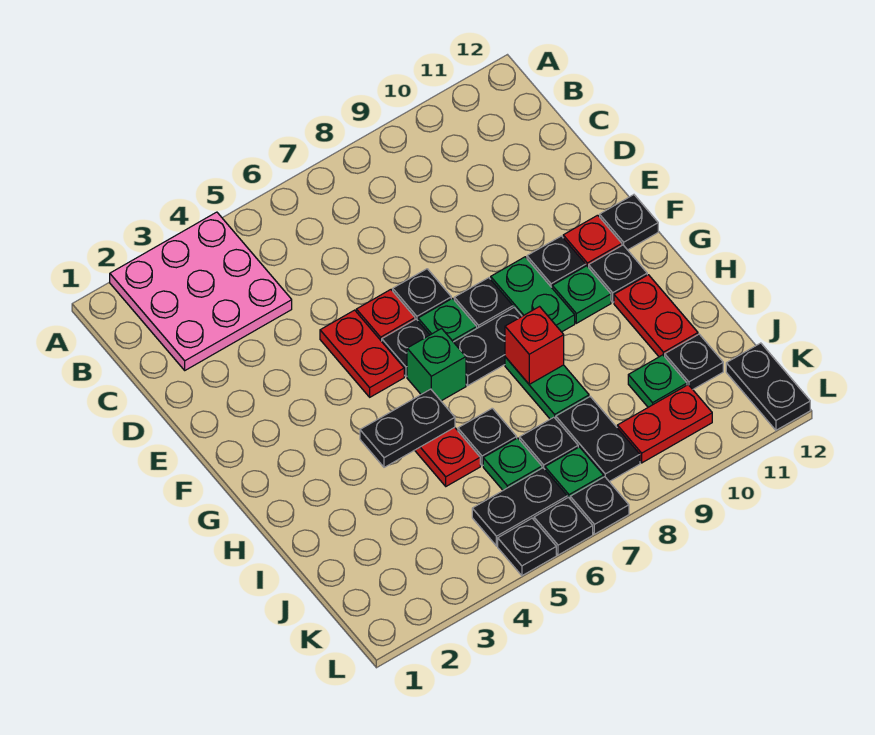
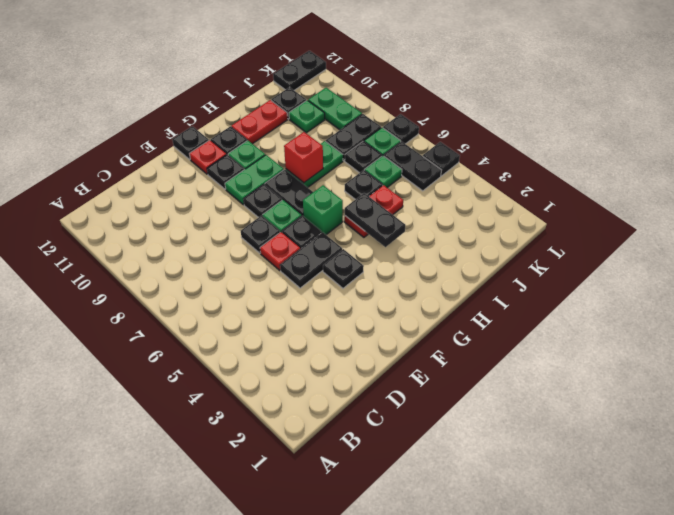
pink plate A2:C4 level 1 -> none
red plate E5:F5 level 1 -> black plate E5:F5 level 1
red plate K9:K10 level 1 -> green plate K9:K10 level 1
black plate L6 level 1 -> black plate F4 level 1

